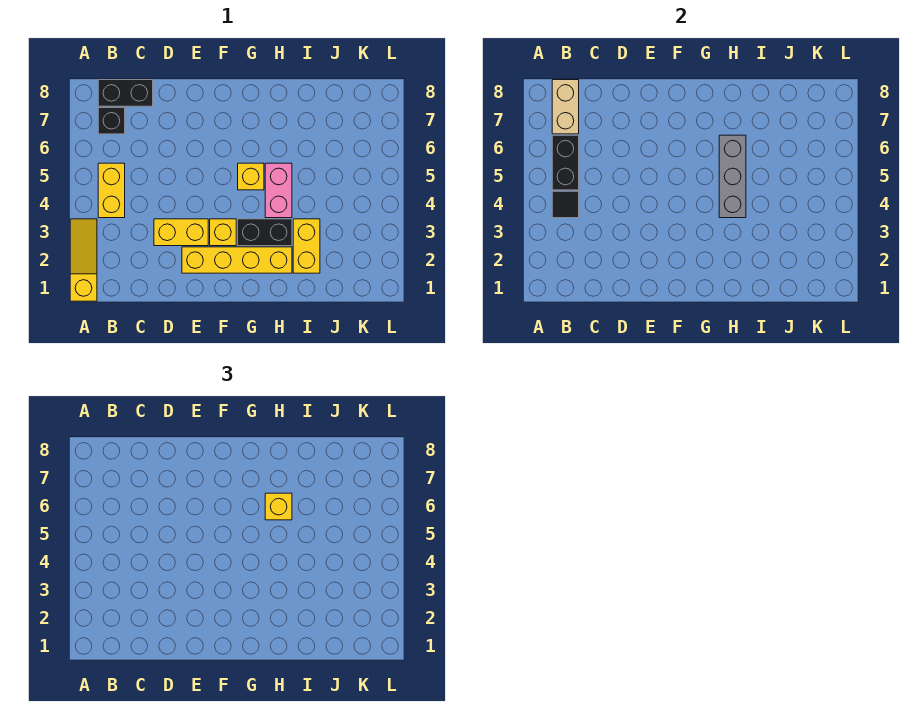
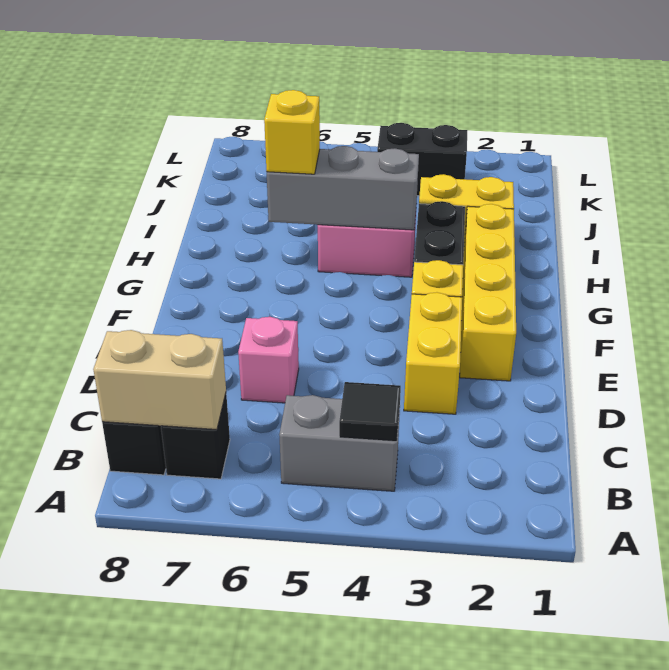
yellow slope A1:A3 level 1 top 1 -> none
yellow brick B4:B5 level 1 -> grey brick B4:B5 level 1
black brick B5:B6 level 2 -> black brick K3:K4 level 1
none -> pink brick D6 level 1
yellow brick G5 level 1 -> none

